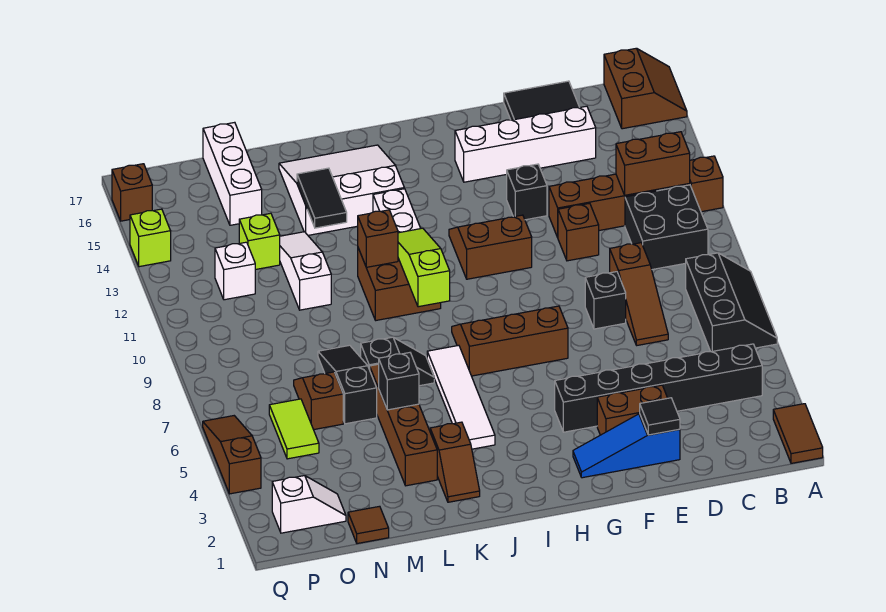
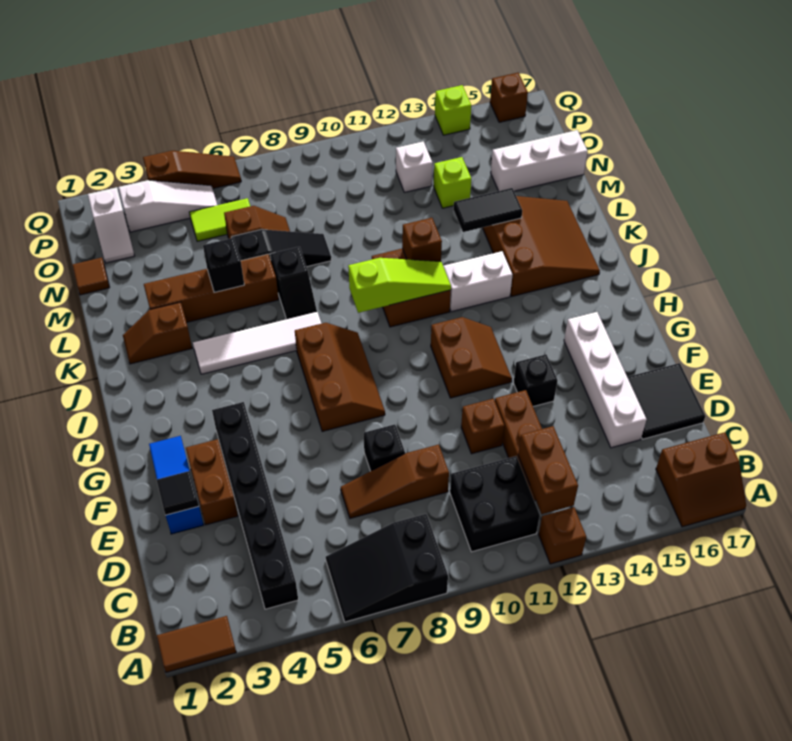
black slope A6:B8 level 1 top B -> black slope A6:B8 level 1 top 8
white slope J14:L16 level 1 top 14 -> brown slope J14:L16 level 1 top 14
white slope M11:M13 level 1 top 11 -> white slope P3:P5 level 1 top 3

